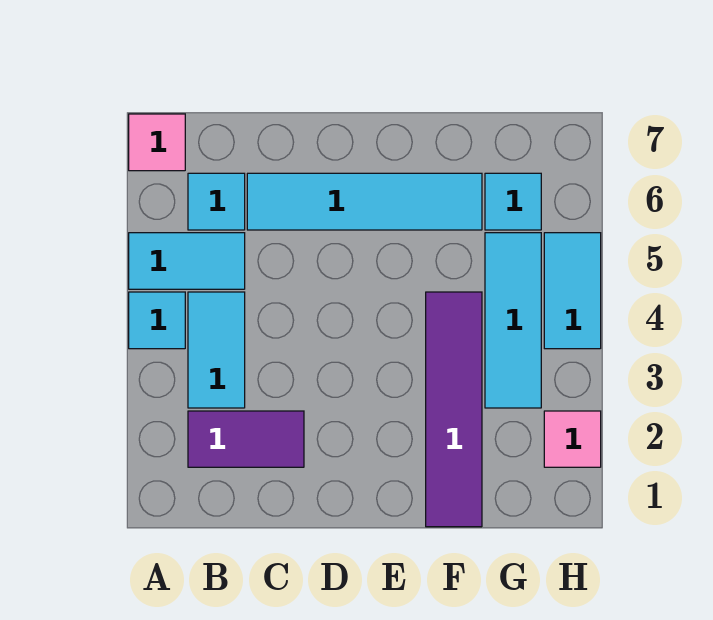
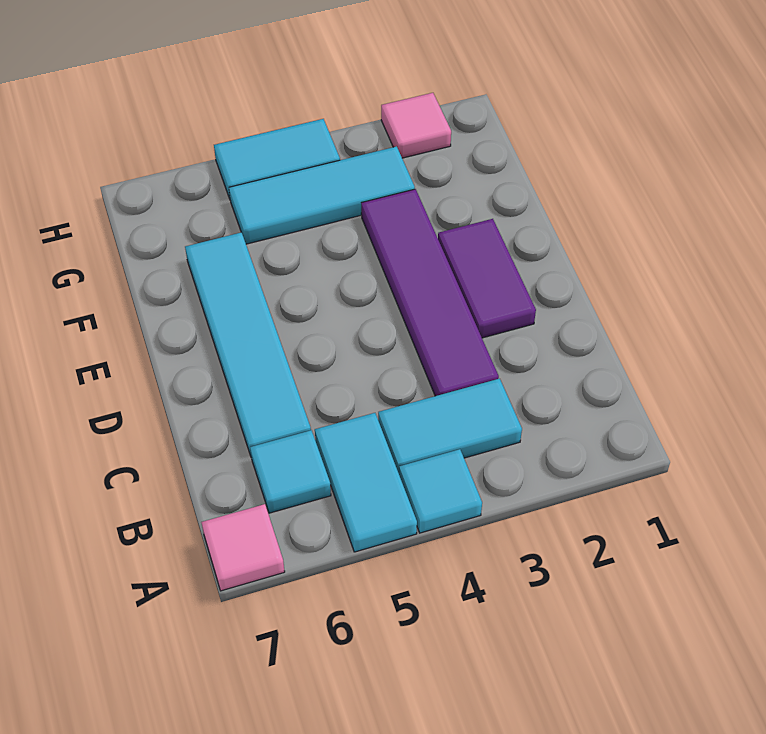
purple tile B2:C2 level 1 -> purple tile D2:E2 level 1
purple tile F1:F4 level 1 -> purple tile C3:F3 level 1
cyan tile G6 level 1 -> none

